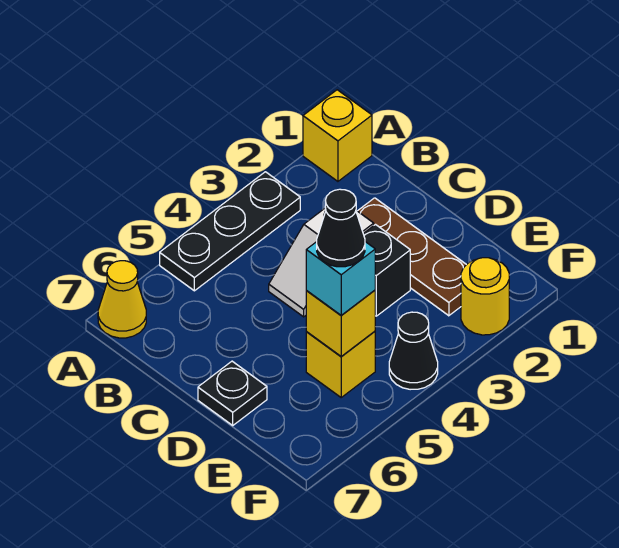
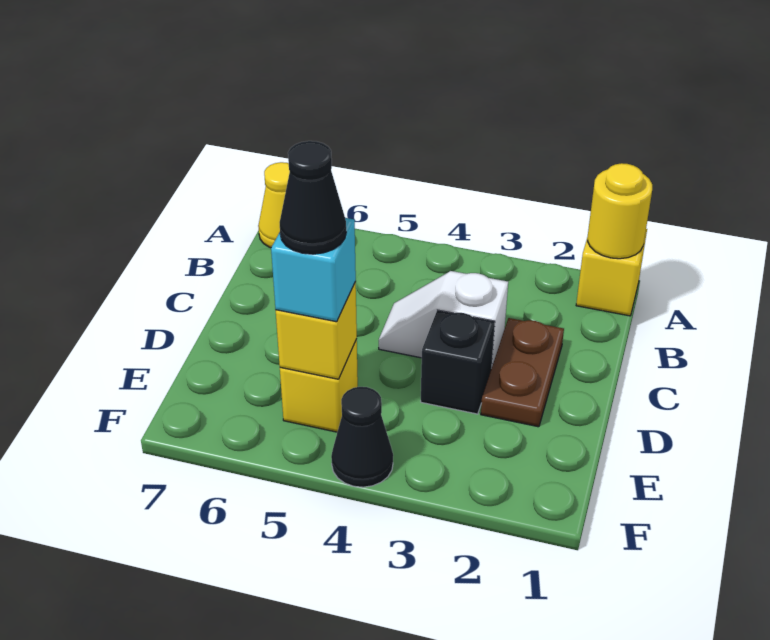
black plate A3:A5 level 1 -> none
brown plate C2:E2 level 1 -> brown plate C2:D2 level 1
black plate D7 level 1 -> none
yellow round brick F2 level 1 -> yellow round brick A1 level 2

